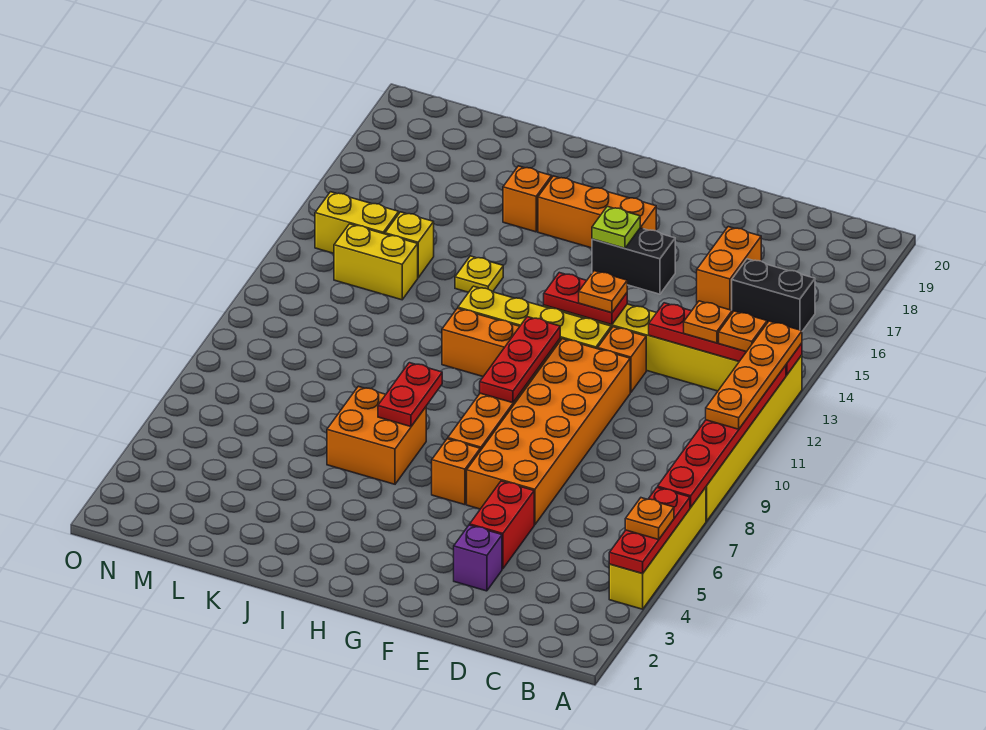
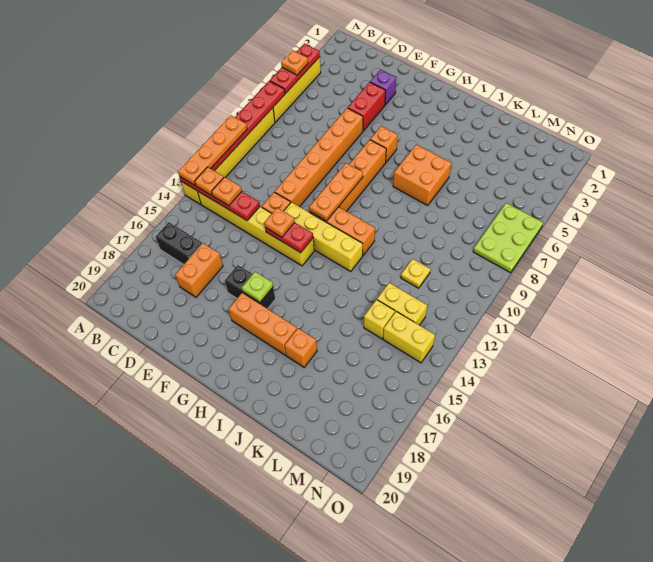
orange brick E6:F11 level 1 -> orange brick E6:E11 level 1
red plate G9:G11 level 2 -> orange plate G9:G11 level 2
red plate I7:I8 level 2 -> none
yellow plate J14 level 1 -> yellow plate L11 level 1
none -> lime plate N6:O8 level 1

